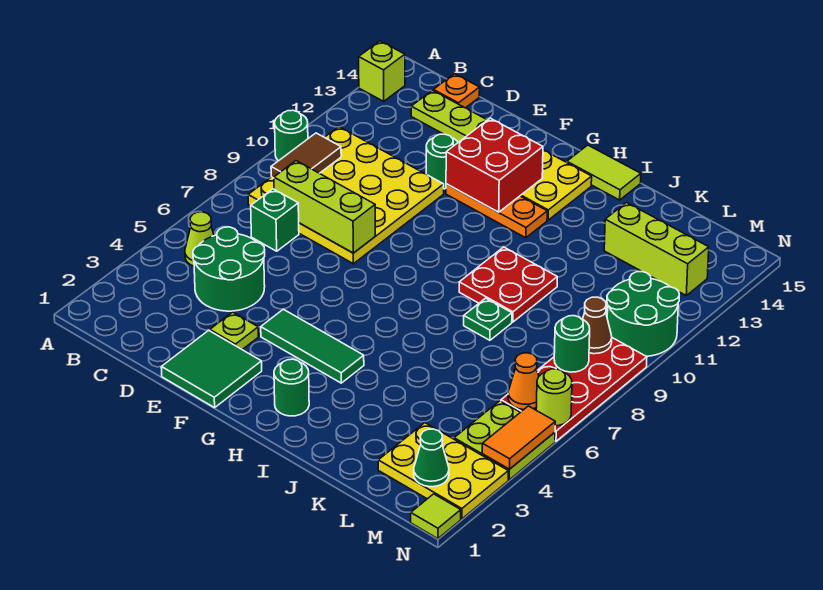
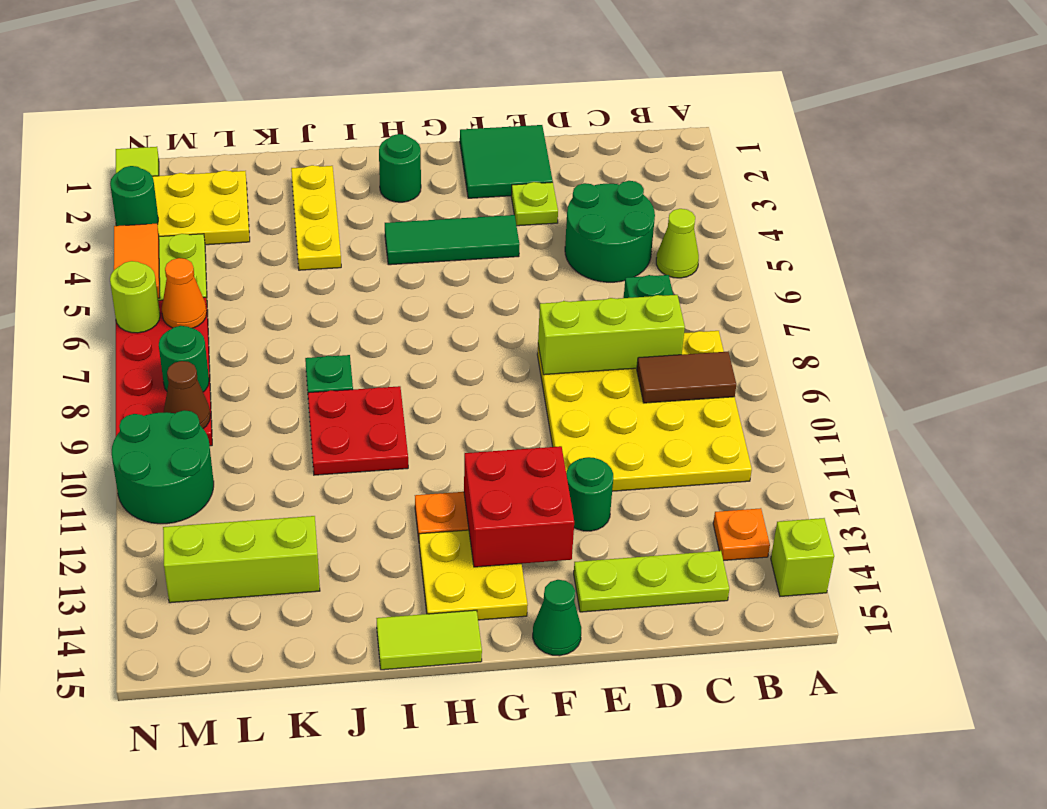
green round brick A10 level 1 -> green round brick N3 level 2
brown tile B9:B10 level 2 -> brown tile B9:C9 level 2
orange plate C15 level 1 -> orange plate B13 level 1
none -> yellow plate J2:J4 level 1
green cone M2 level 2 -> green cone F15 level 1

